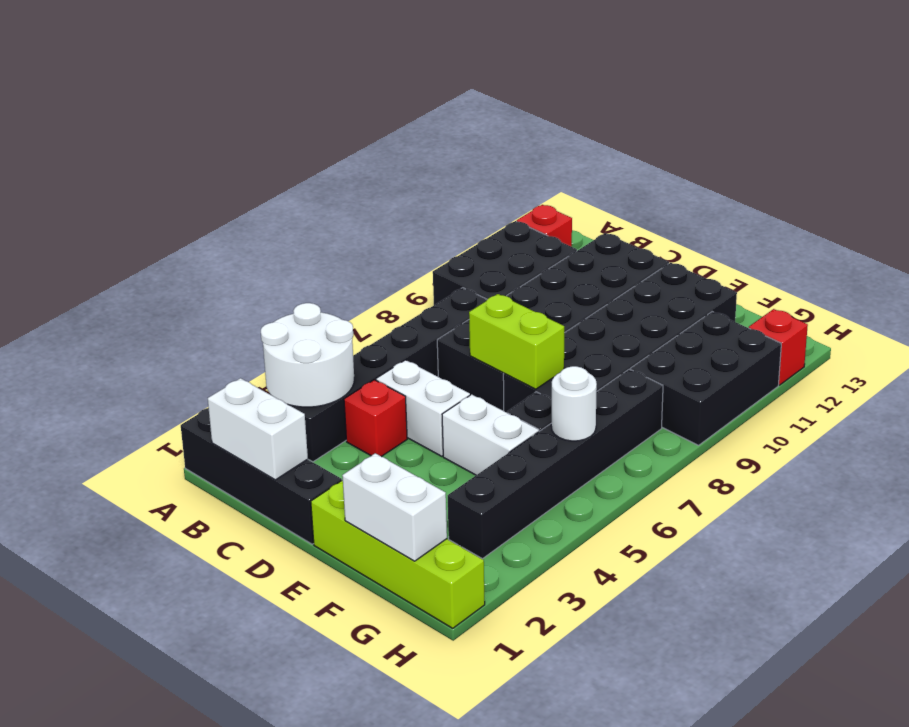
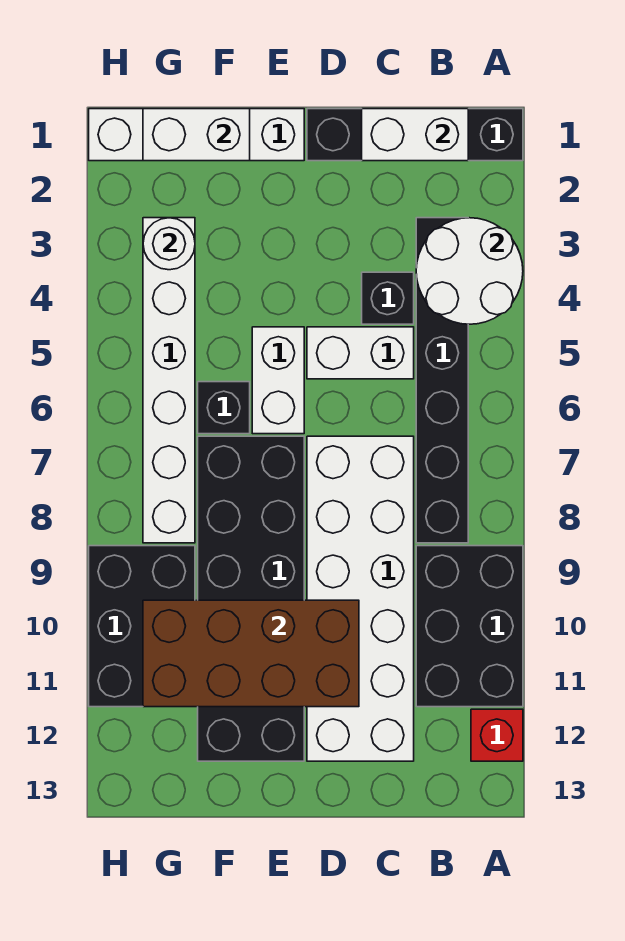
red brick C4 level 1 -> black brick C4 level 1
black brick C7:D12 level 1 -> white brick C7:D12 level 1
lime brick D7:E7 level 2 -> none
none -> brown brick D10:G11 level 2
lime brick E1:H1 level 1 -> white brick E1:H1 level 1
white brick E5:F5 level 1 -> white brick E5:E6 level 1
black brick G3:G8 level 1 -> white brick G3:G8 level 1
white round brick G6 level 2 -> white round brick G3 level 2
red brick H12 level 1 -> none

